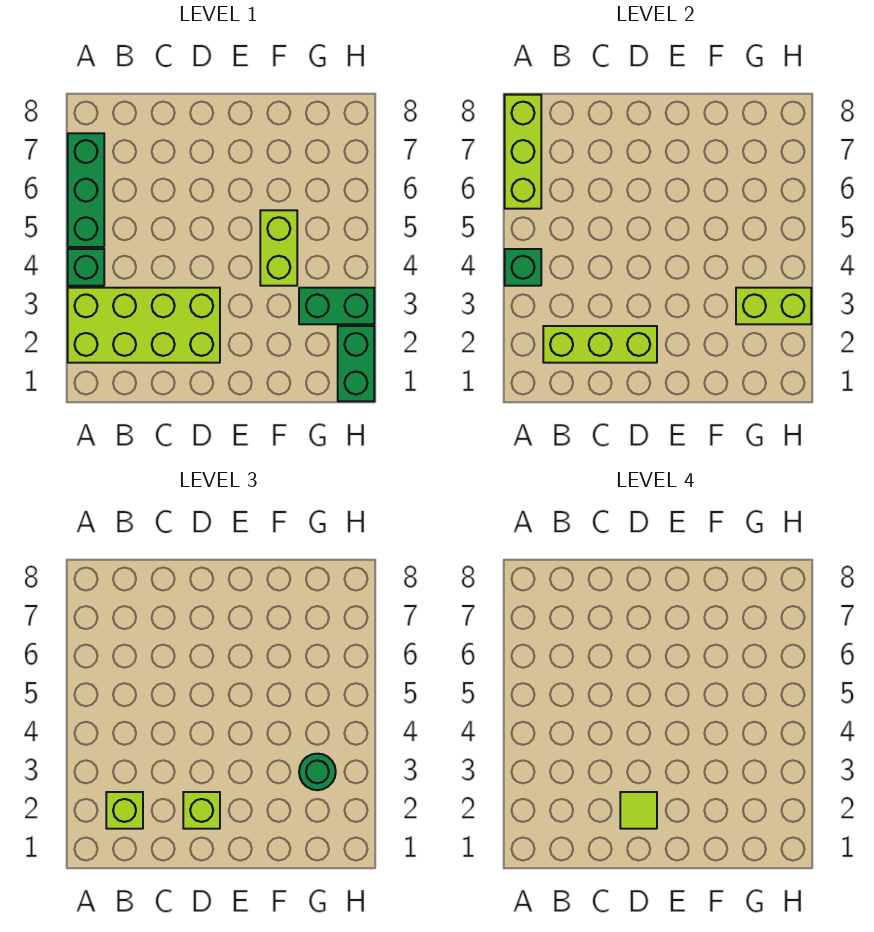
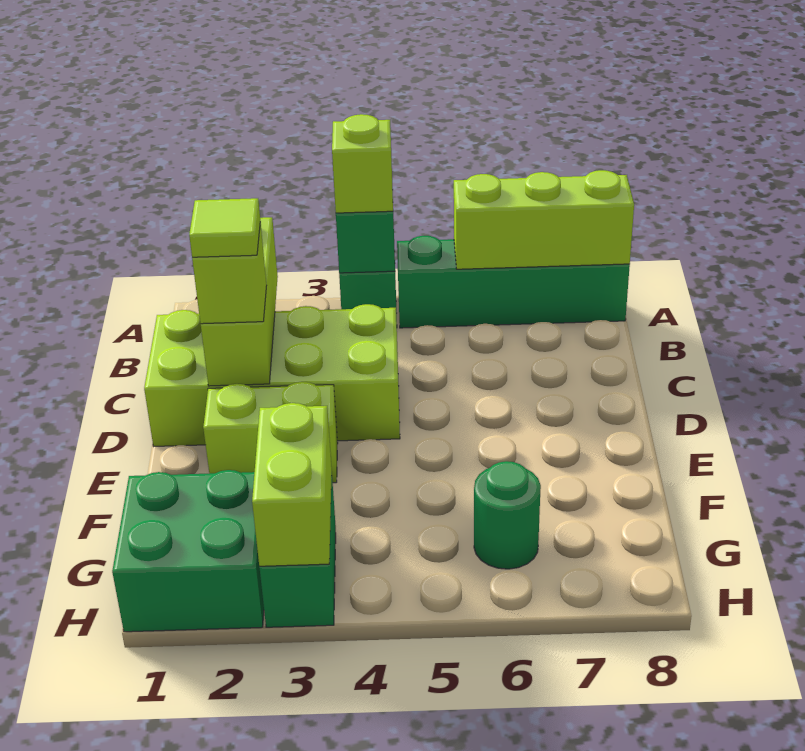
lime brick A2:D3 level 1 -> lime brick C1:D4 level 1
green brick A5:A7 level 1 -> green brick A5:A8 level 1
lime brick B2 level 3 -> lime brick A4 level 3
lime brick F4:F5 level 1 -> lime brick E2:E3 level 1
green round brick G3 level 3 -> green round brick G6 level 1
green brick H1:H2 level 1 -> green brick G1:H2 level 1

